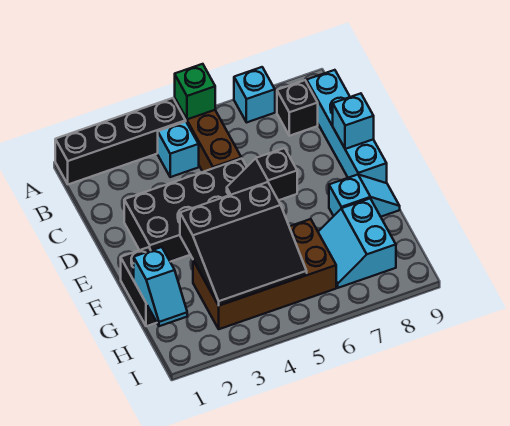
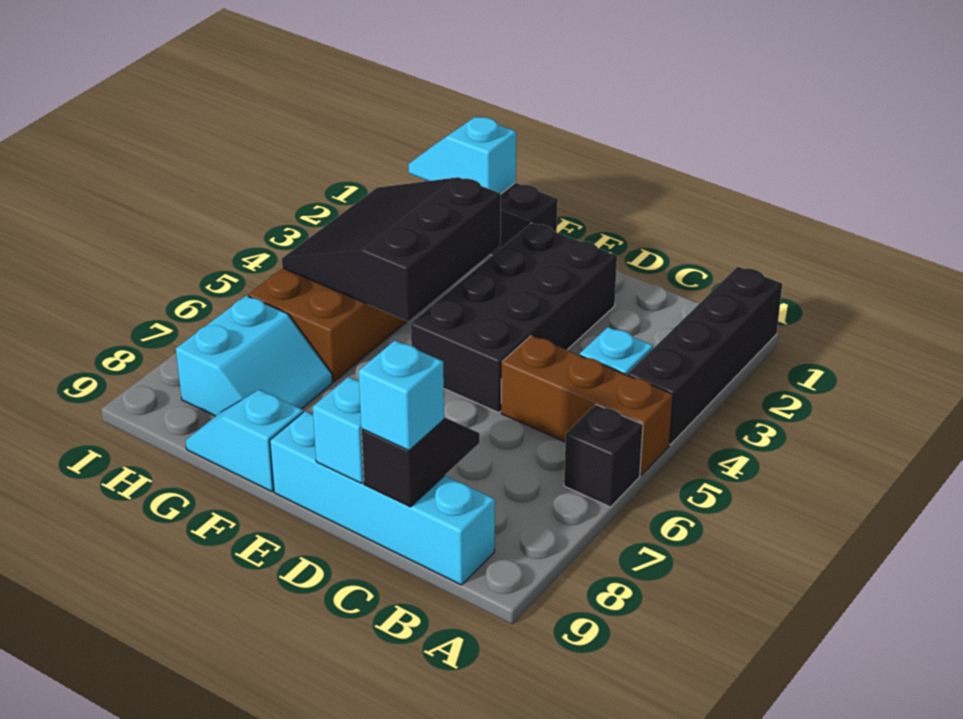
green brick A5 level 2 -> none
cyan brick A7 level 1 -> cyan brick C9 level 3
black brick B8 level 1 -> black brick A6 level 1
black slope E5:E6 level 2 top 6 -> black slope C8:C9 level 2 top 9
cyan slope F8:F9 level 1 top 8 -> cyan slope F9:G9 level 1 top F
cyan slope G7:H8 level 1 top 8 -> cyan slope G7:H8 level 1 top H

